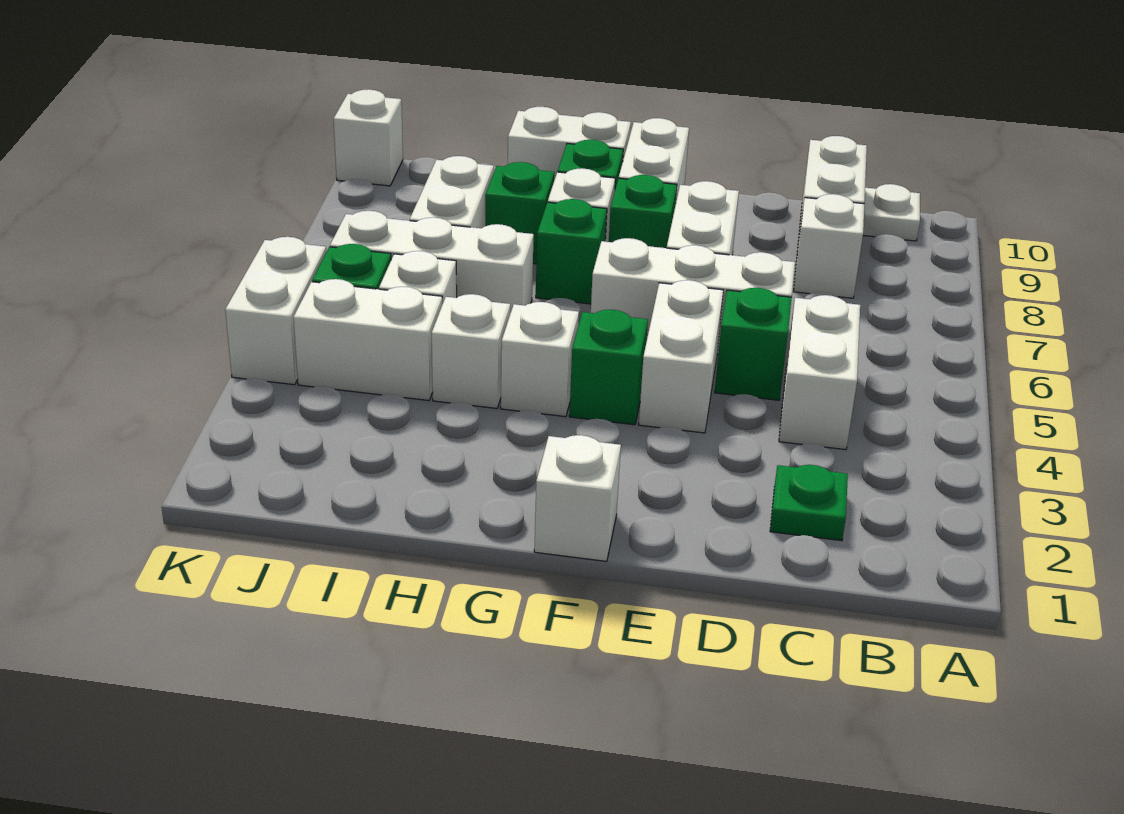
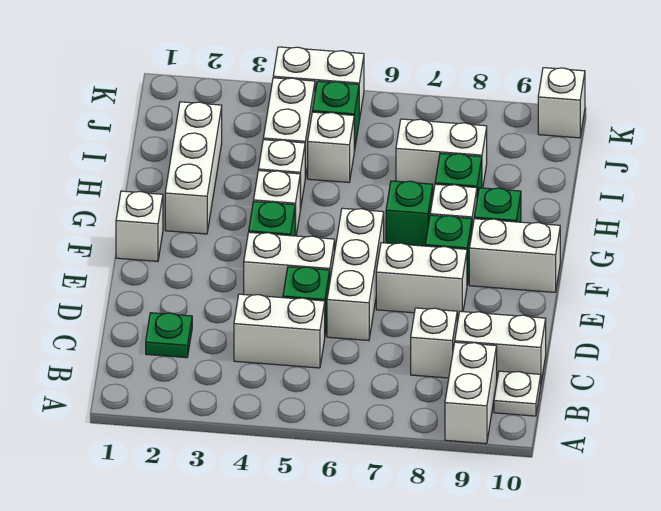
white brick G10:H10 level 1 -> white brick A9:B9 level 1
white brick H6:J6 level 1 -> white brick G2:I2 level 1

